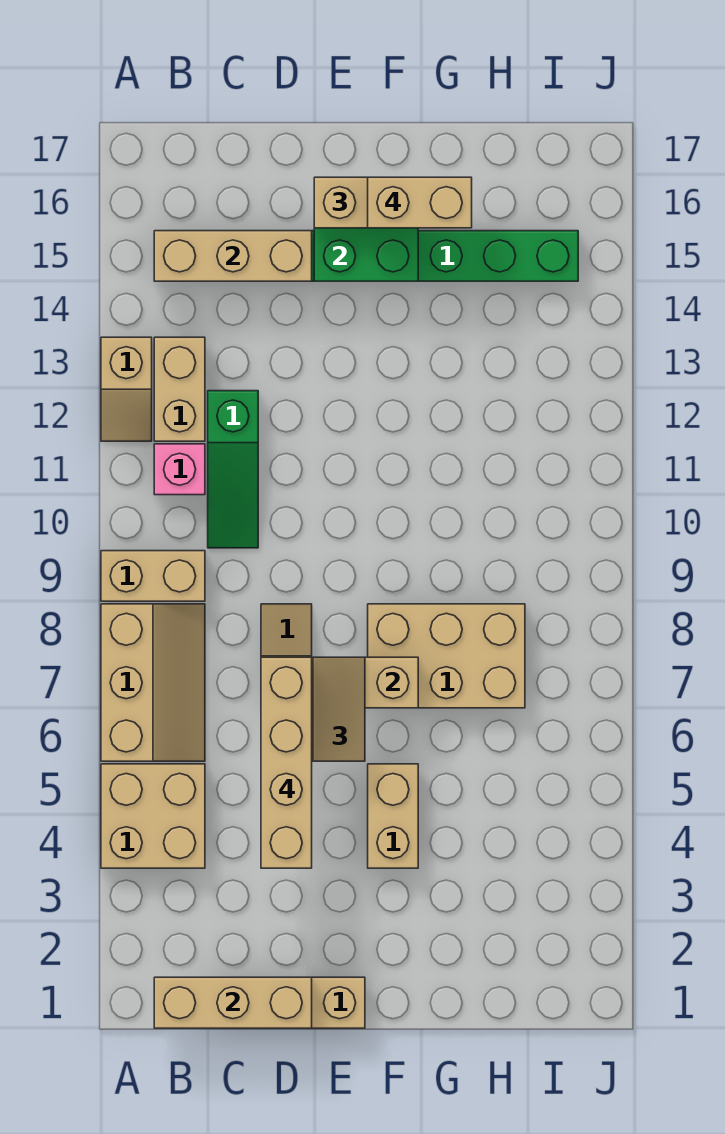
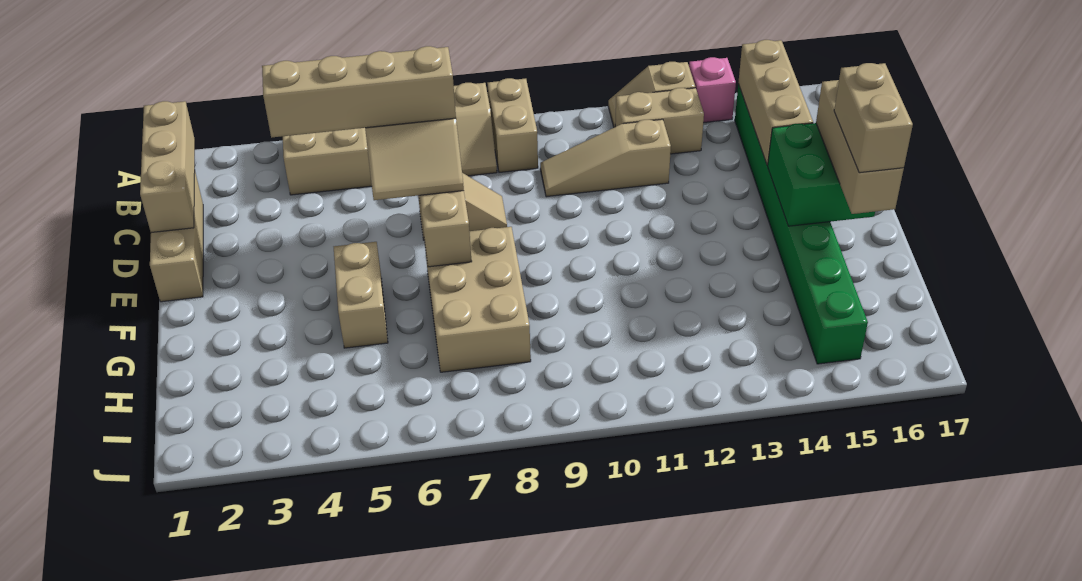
pink brick B11 level 1 -> pink brick A14 level 1
green slope C10:C12 level 1 top 12 -> tan slope C10:C12 level 1 top 12
tan brick F4:F5 level 1 -> tan brick F5:G5 level 1

